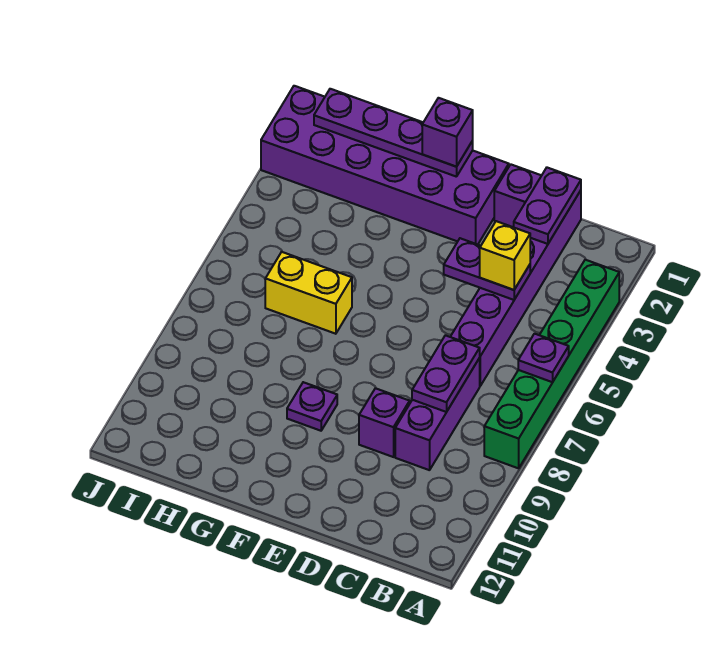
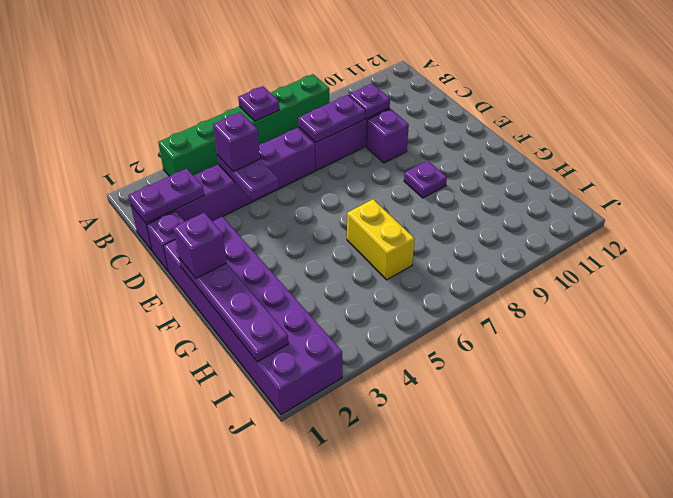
yellow brick C4 level 3 -> purple brick C4 level 3
none -> purple plate C9 level 2

